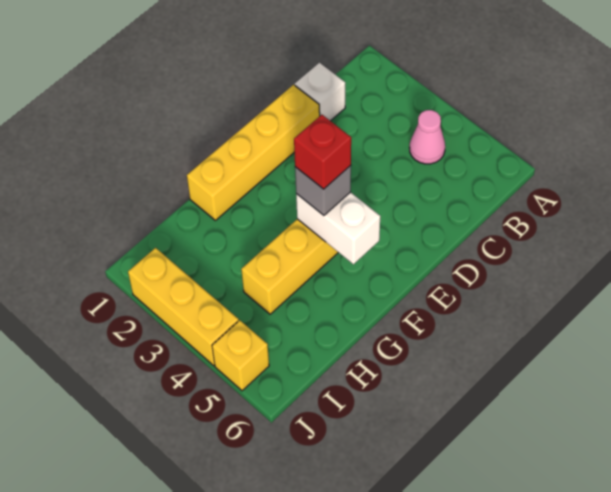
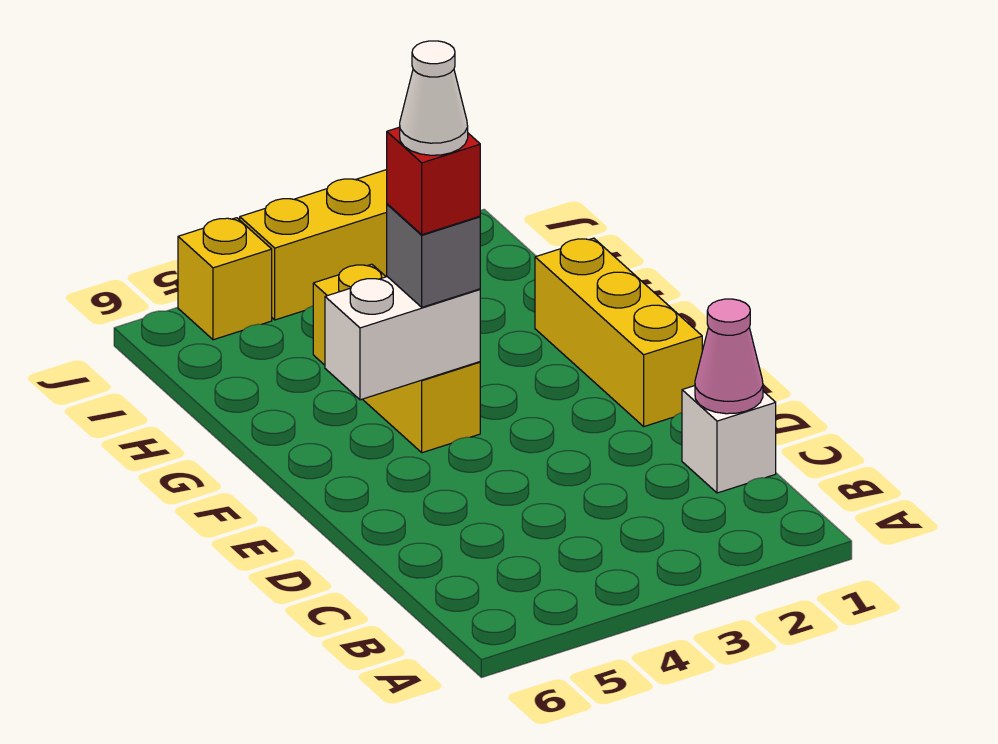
pink cone B4 level 1 -> pink cone C1 level 2
yellow brick D1:G1 level 1 -> yellow brick E1:G1 level 1
none -> white cone F4 level 5

